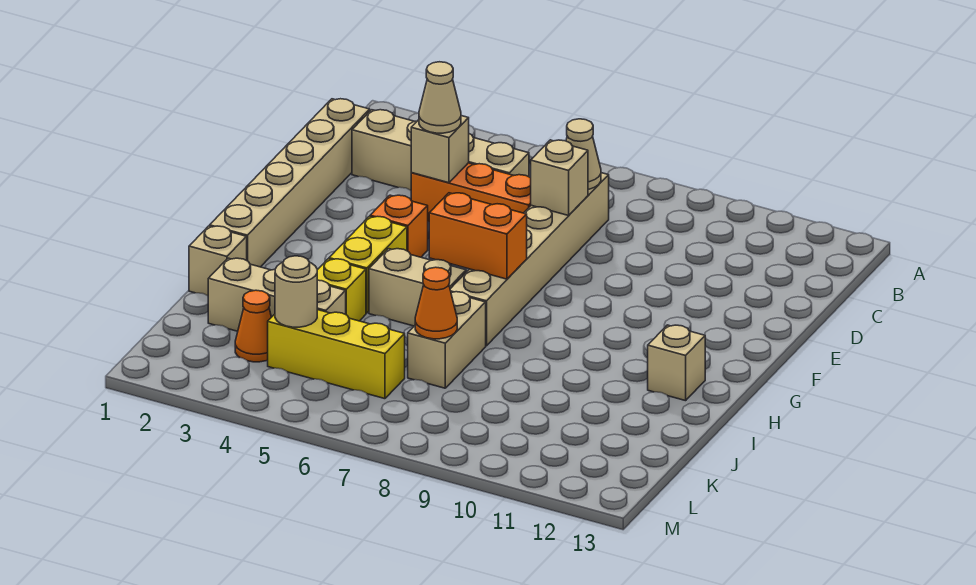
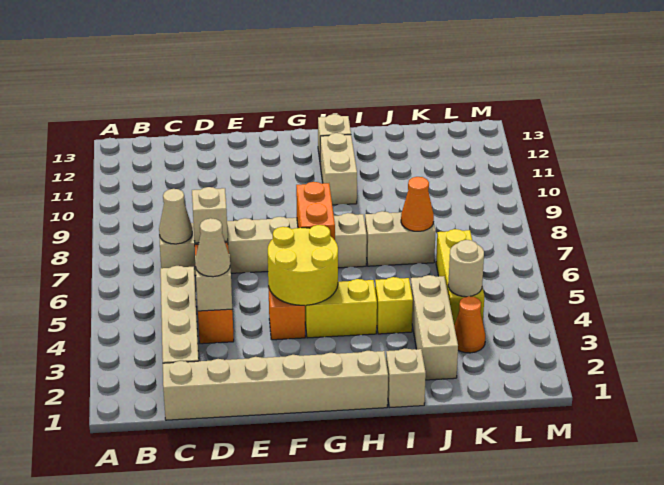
none -> yellow round brick F4:G5 level 2
tan brick H5:H6 level 1 -> tan brick H10:H11 level 1

